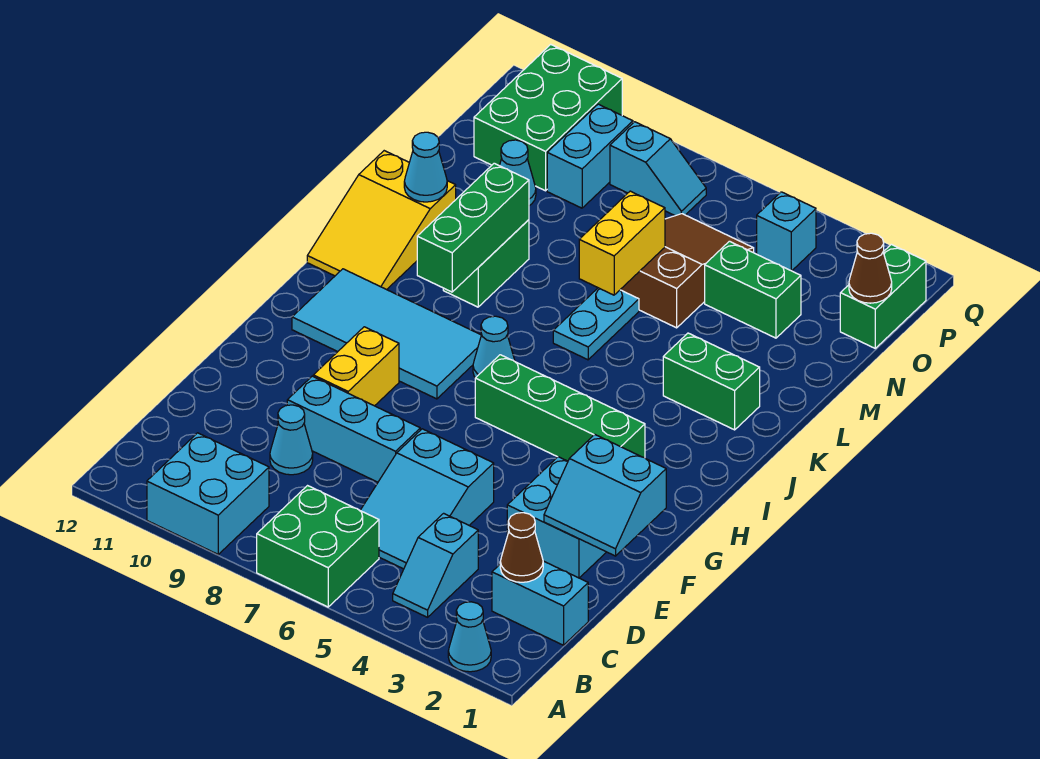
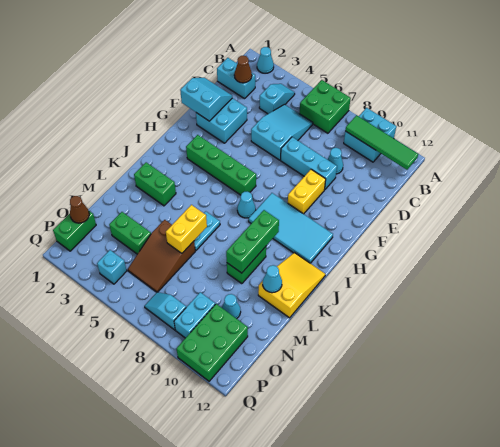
none -> green tile B9:B12 level 2

